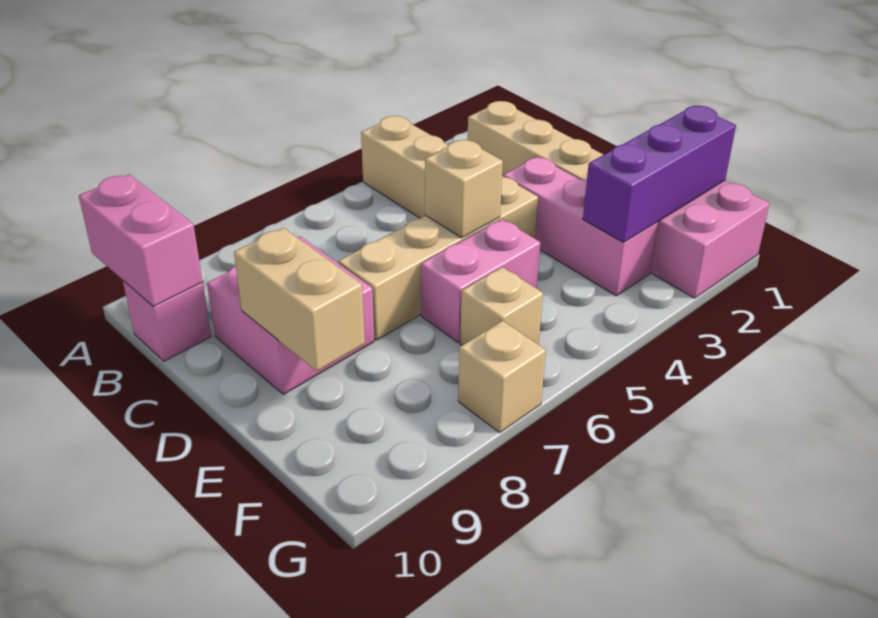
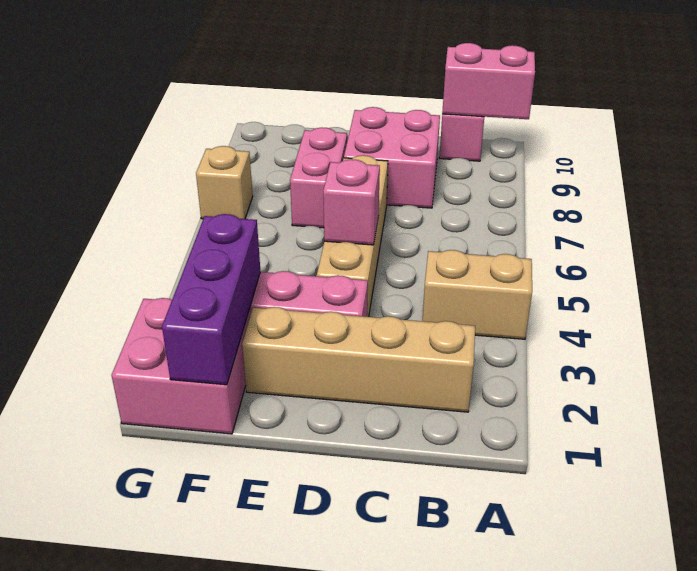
tan brick D5 level 2 -> pink brick D5 level 2
tan brick D9:E9 level 2 -> none
pink brick E5:E6 level 1 -> pink brick E7:E8 level 1
tan brick F6 level 1 -> none

